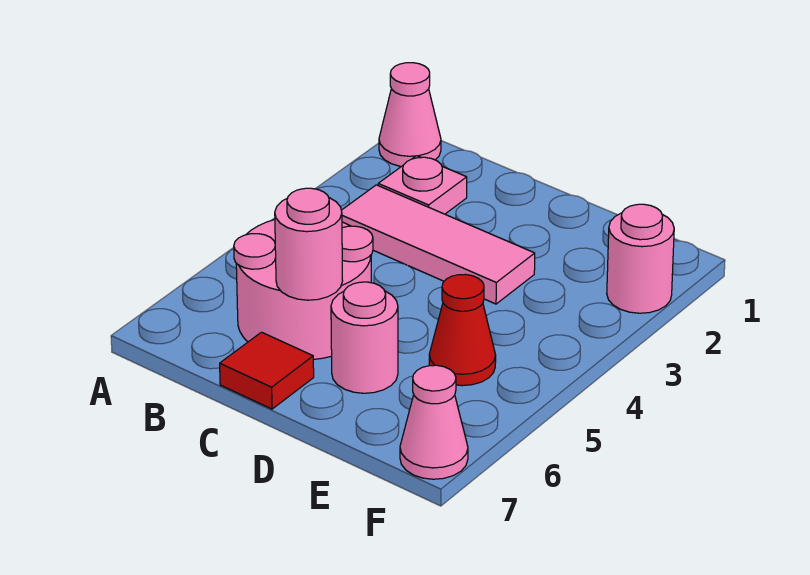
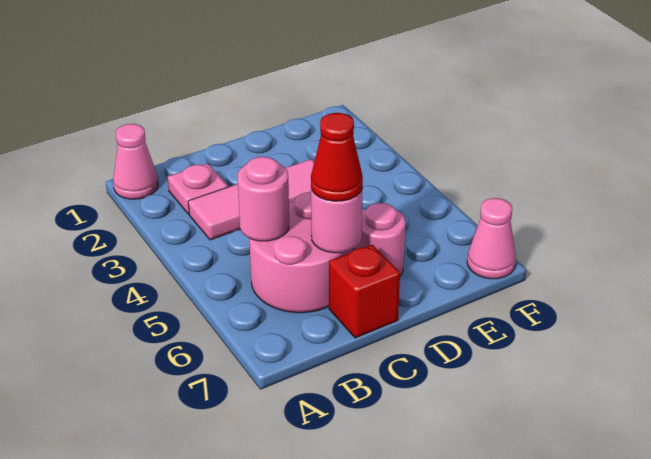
red tile C7 level 1 -> red brick C7 level 1
red cone E5 level 1 -> red cone C6 level 3
pink round brick F2 level 1 -> pink round brick B5 level 2

